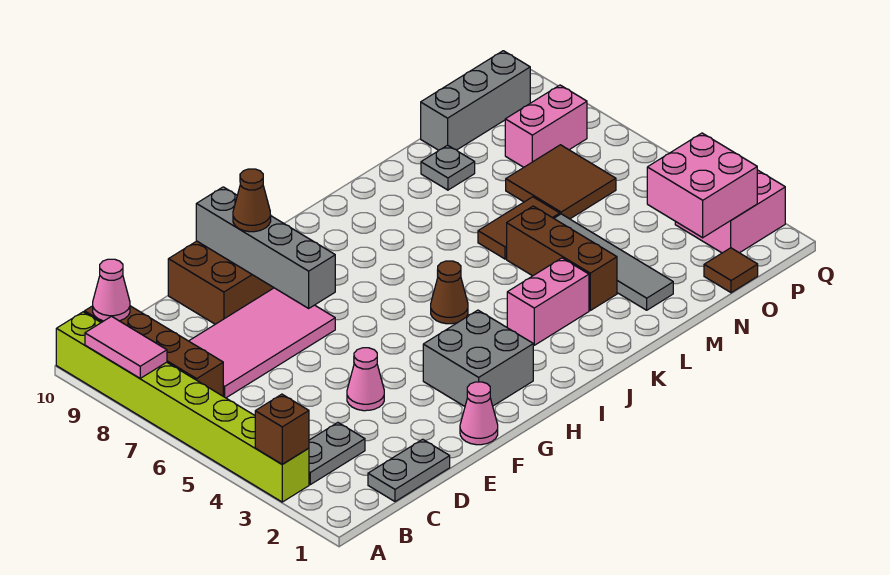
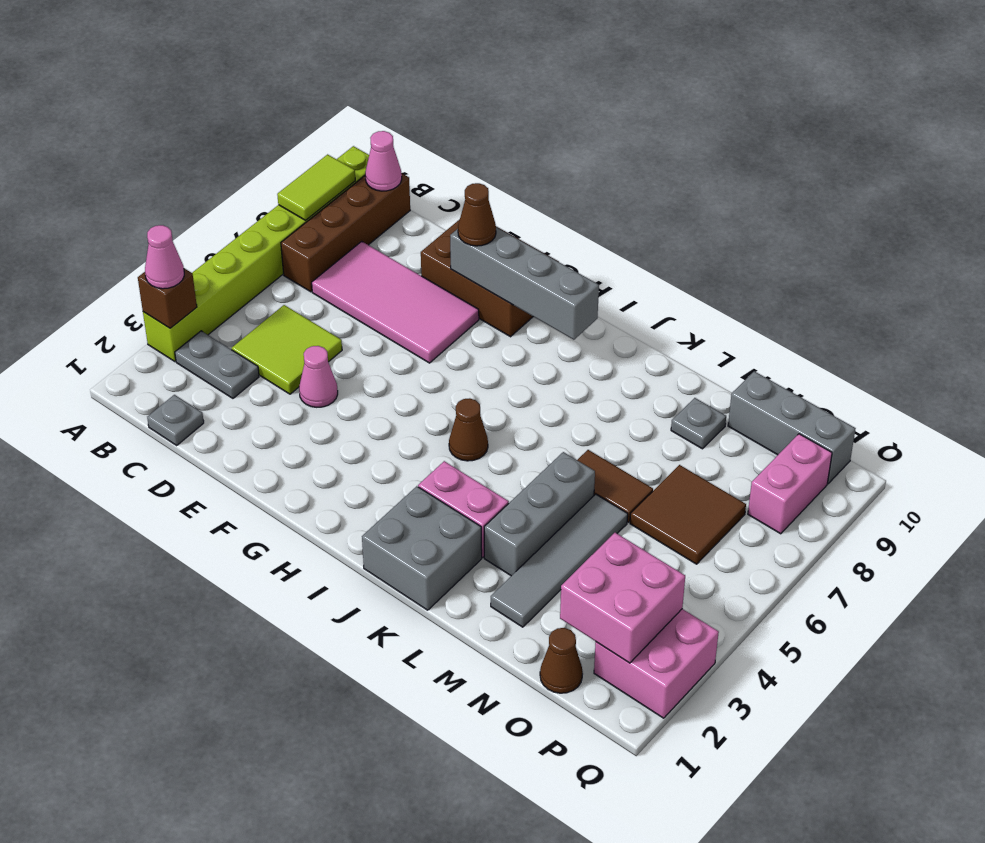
pink tile A8:A9 level 2 -> lime tile A8:A9 level 2
grey plate C1:D1 level 1 -> grey plate C1 level 1
none -> lime tile C4:D5 level 1
pink cone F1 level 1 -> pink cone A3 level 3
grey brick F7:F10 level 2 -> grey brick F9:I9 level 2
grey brick G2:H3 level 1 -> grey brick J1:K2 level 1
brown brick L3:L5 level 1 -> grey brick L3:L5 level 1
brown tile O1 level 1 -> brown cone O1 level 1
pink brick O8:P8 level 1 -> pink brick P8:P9 level 1

